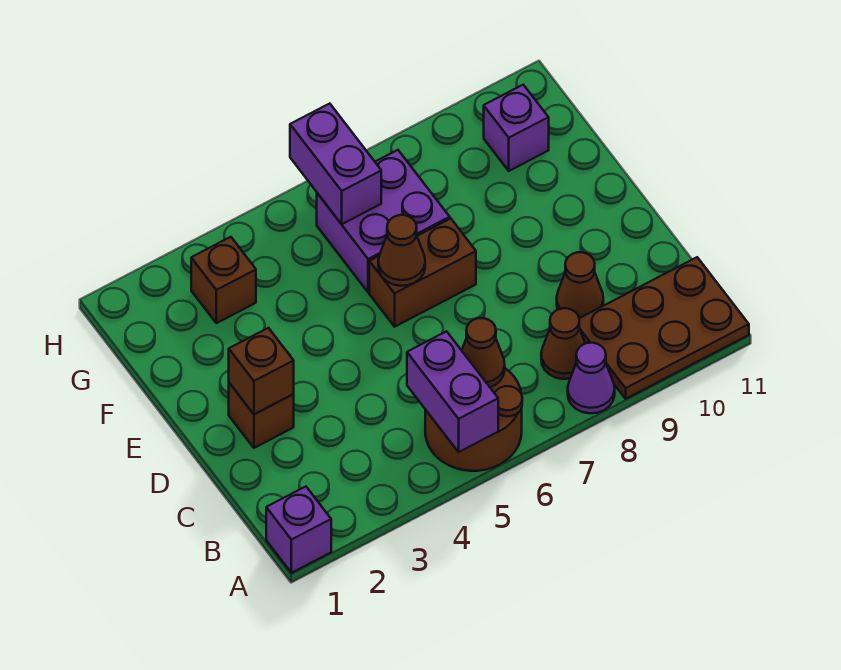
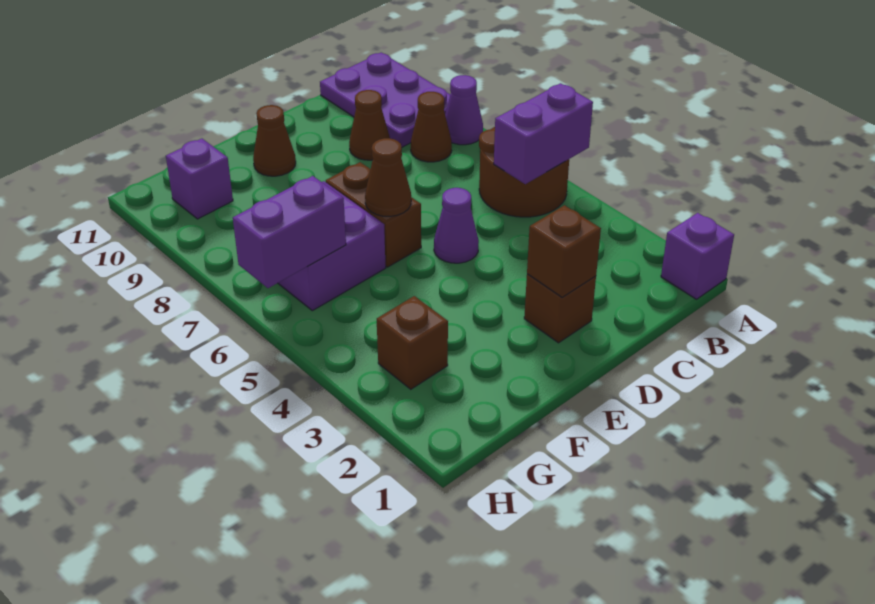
brown plate A9:B11 level 1 -> purple plate A9:B11 level 1
brown cone B6 level 2 -> brown cone E10 level 1
none -> purple cone D5 level 1

